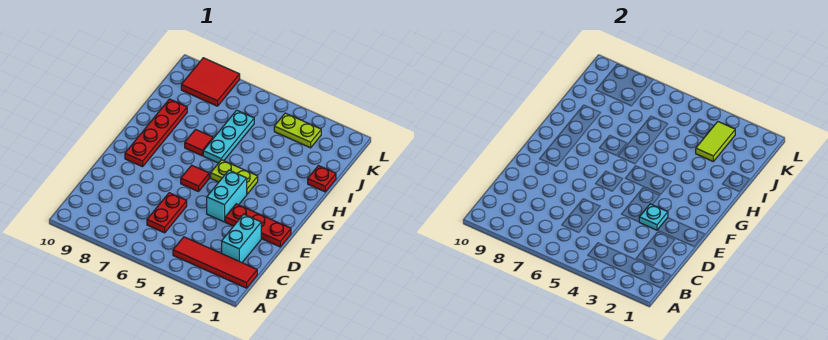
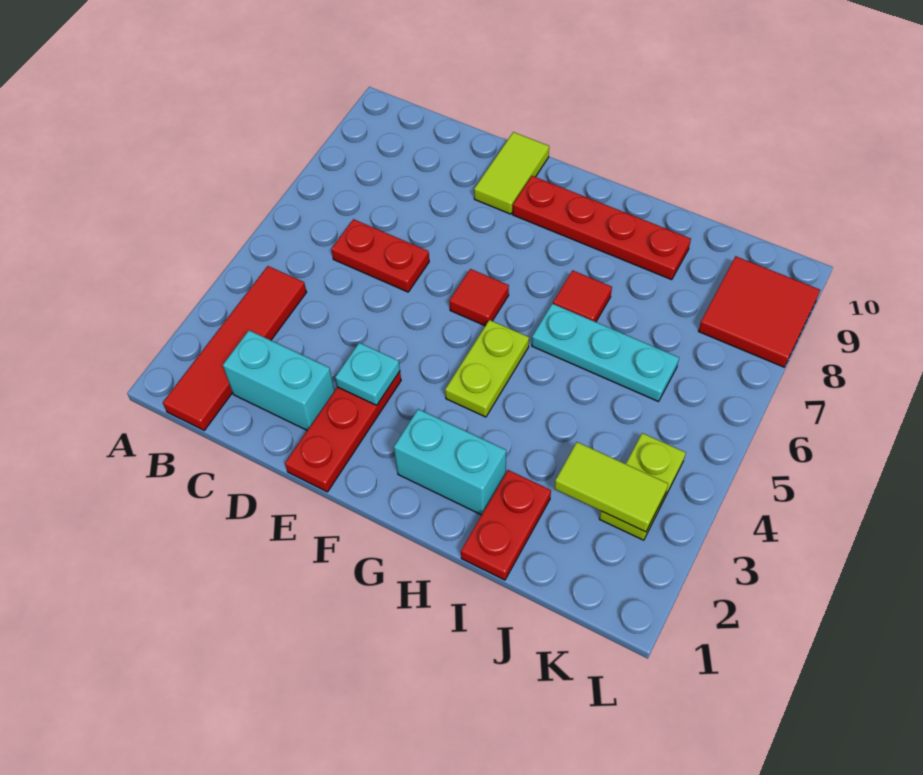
cyan brick E4:F4 level 1 -> cyan brick G2:H2 level 1
none -> lime tile E9:E10 level 1
red plate I1 level 1 -> red plate I1:I2 level 1

